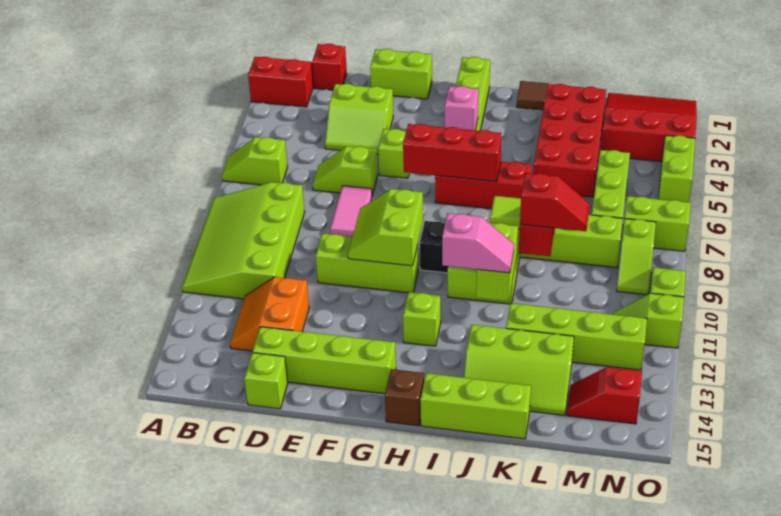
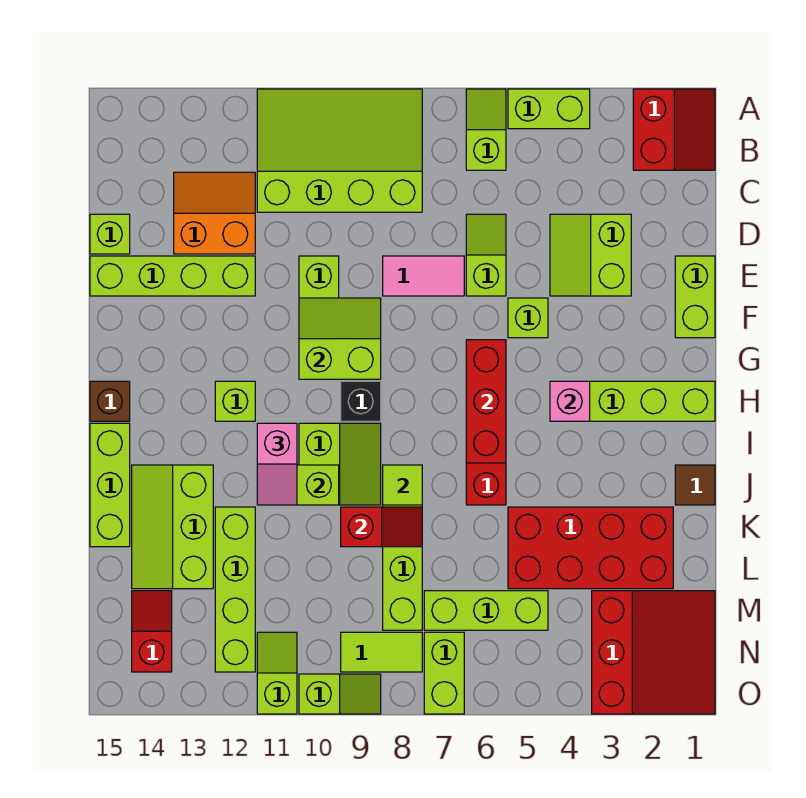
red brick C1 level 1 -> none
lime brick D14:G14 level 1 -> lime brick E12:E15 level 1
red slope K9:L9 level 3 top K -> none
lime slope N8:N9 level 1 top 8 -> lime tile N8:N9 level 1
lime brick O4:O5 level 1 -> lime brick A4:A5 level 1

